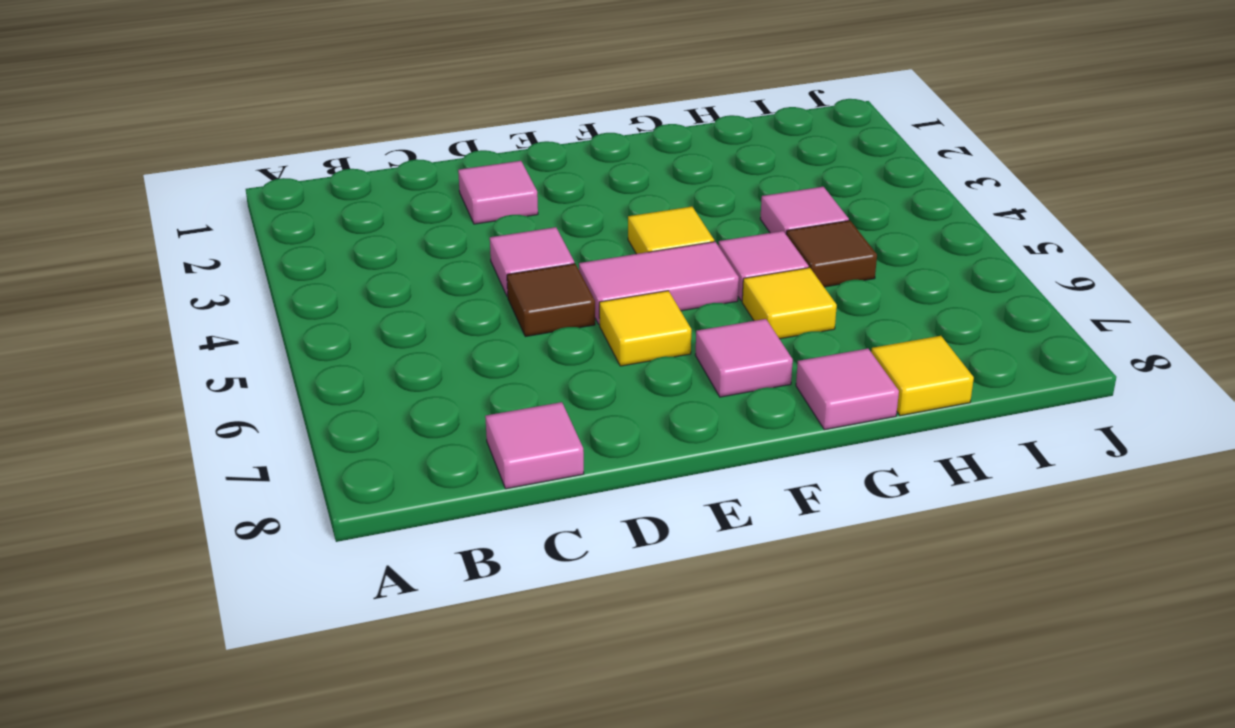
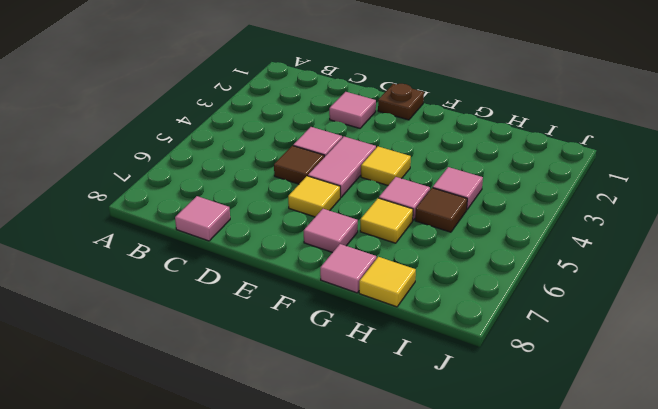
none -> brown plate E1 level 1
pink tile E5:F5 level 1 -> pink tile E4:E5 level 1

